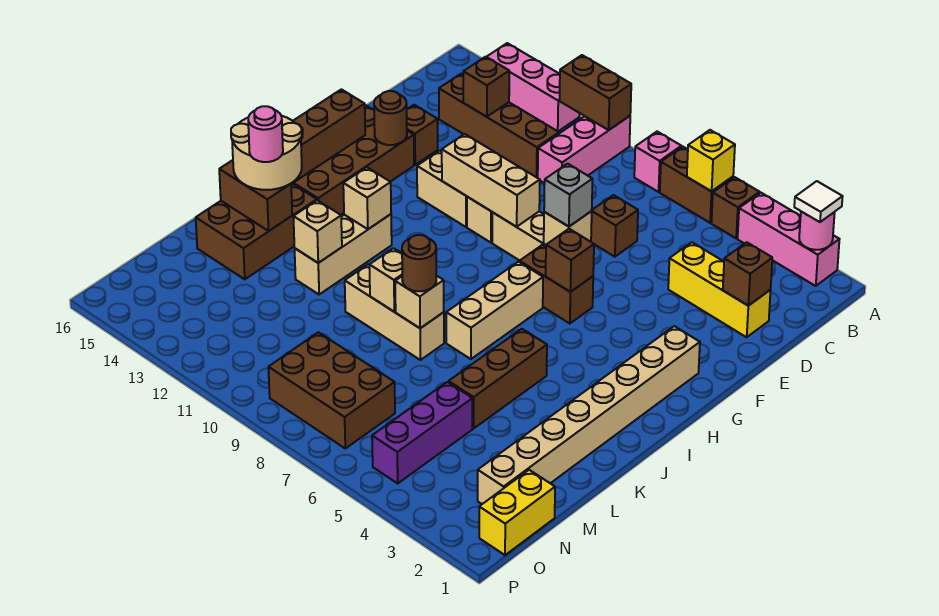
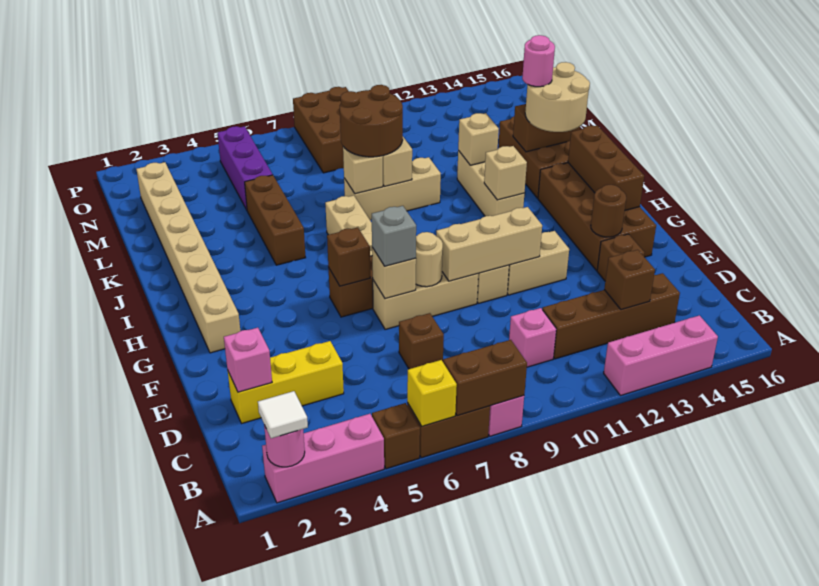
pink brick A10:C10 level 1 -> pink brick C10 level 1
brown brick A10:A11 level 2 -> brown brick A7:A8 level 2
brown brick D2 level 2 -> pink brick D2 level 2
none -> tan round brick F8 level 2
brown round brick K8 level 3 -> brown round brick K8:L9 level 3
yellow brick N1:O1 level 1 -> none
brown brick N7:O9 level 1 -> brown brick N8:P9 level 1

